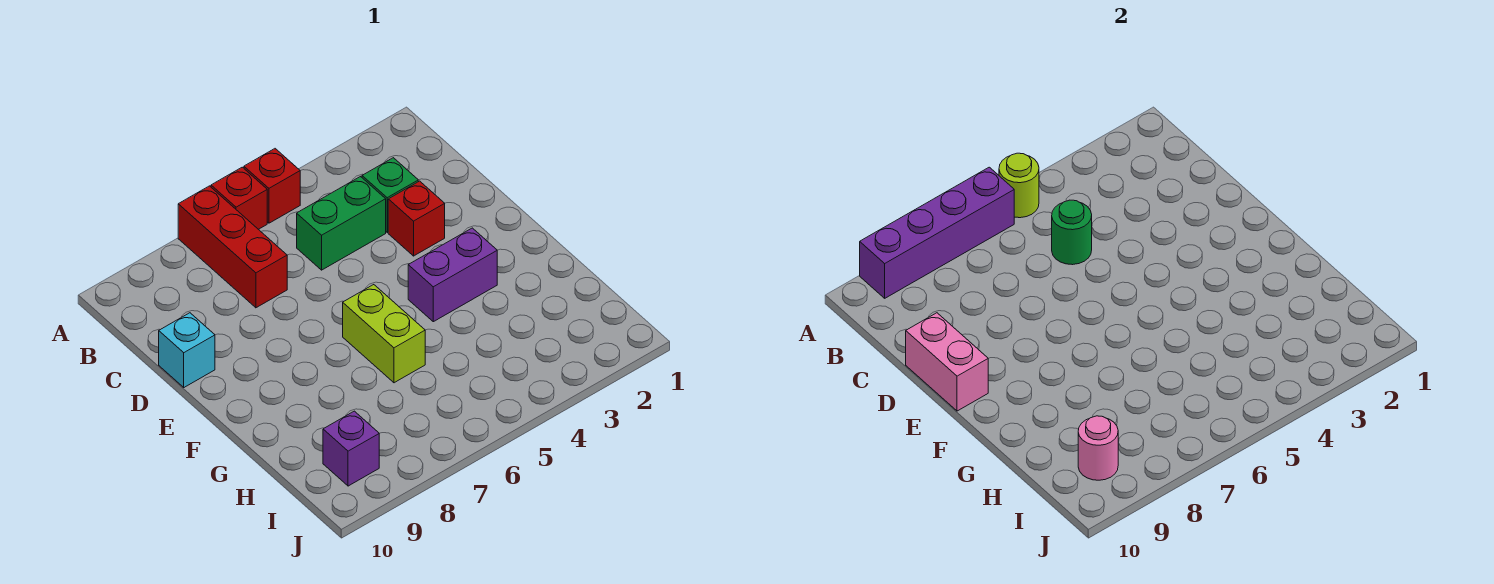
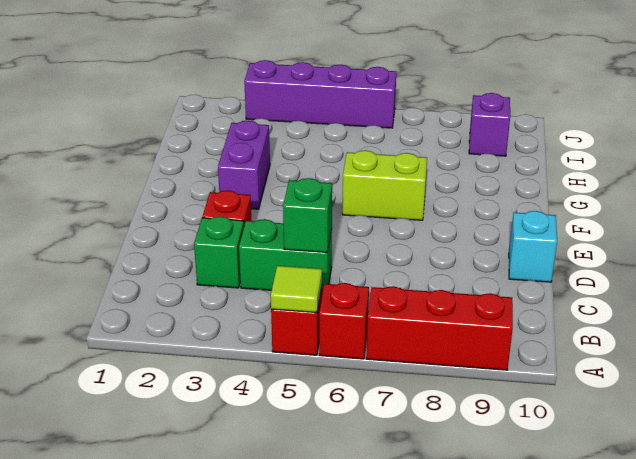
lime round brick A5 level 2 -> lime tile A5 level 2
purple brick A6:A9 level 2 -> purple brick J3:J6 level 1
red brick A7:C7 level 1 -> red brick A7:A9 level 1
green round brick C5 level 2 -> green brick C5 level 2
pink brick D10:E10 level 2 -> none
purple brick F3:F4 level 1 -> purple brick F3:G3 level 1
lime brick F6:G6 level 1 -> lime brick F6:F7 level 1
pink round brick I9 level 2 -> none

